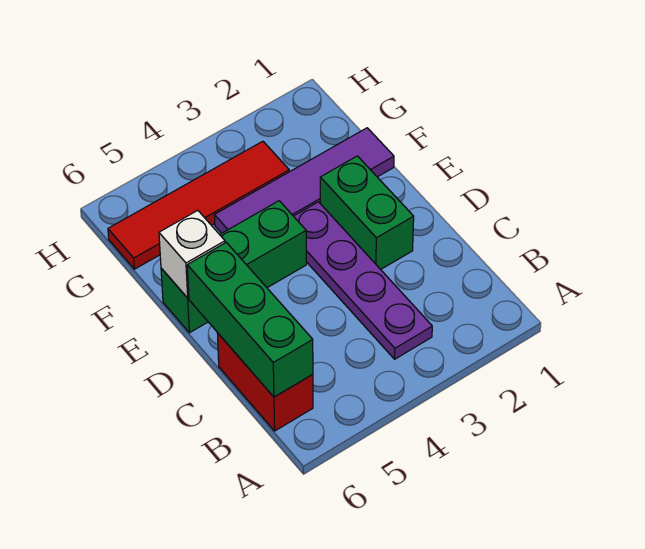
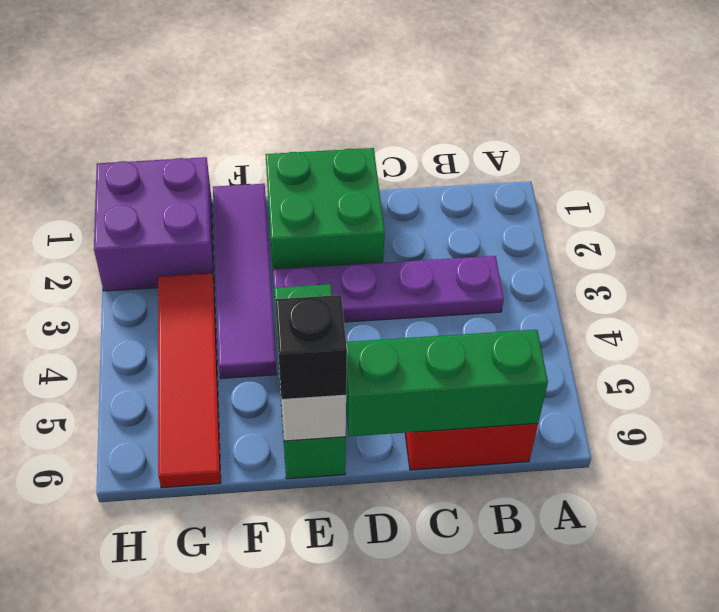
green brick D2:E2 level 1 -> green brick D1:E2 level 1
none -> black brick E6 level 3
none -> purple brick G1:H2 level 1

